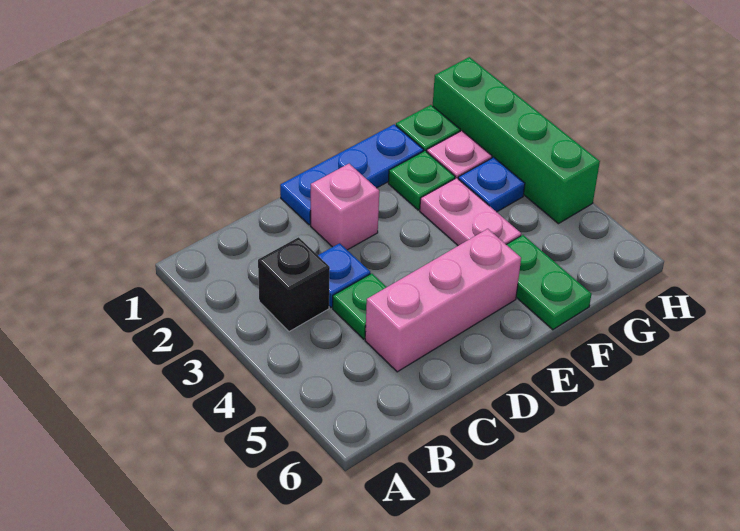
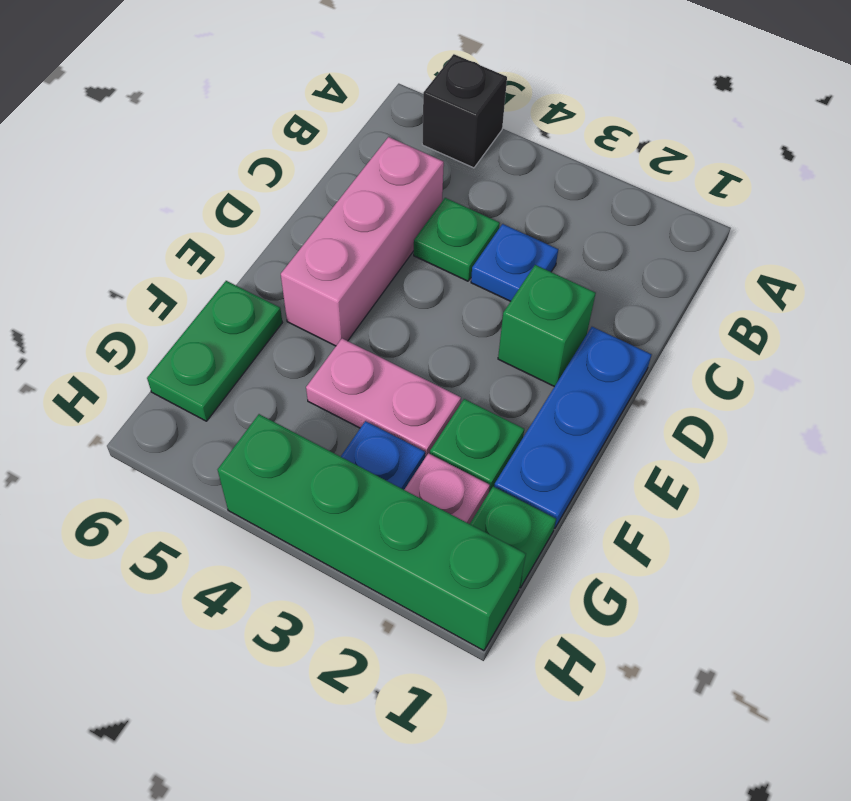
black brick B3 level 1 -> black brick A5 level 1
pink brick D2 level 1 -> green brick D2 level 1
green plate F5:F6 level 1 -> green plate F6:G6 level 1

